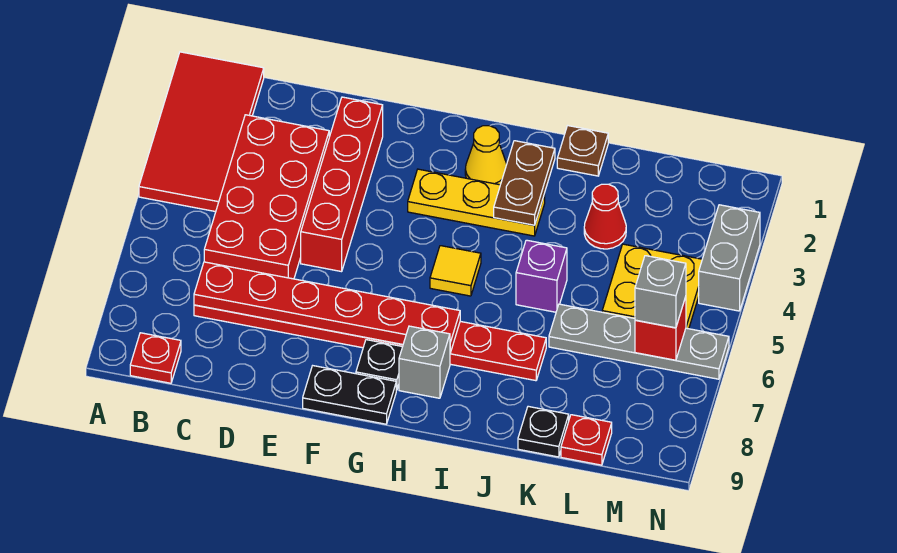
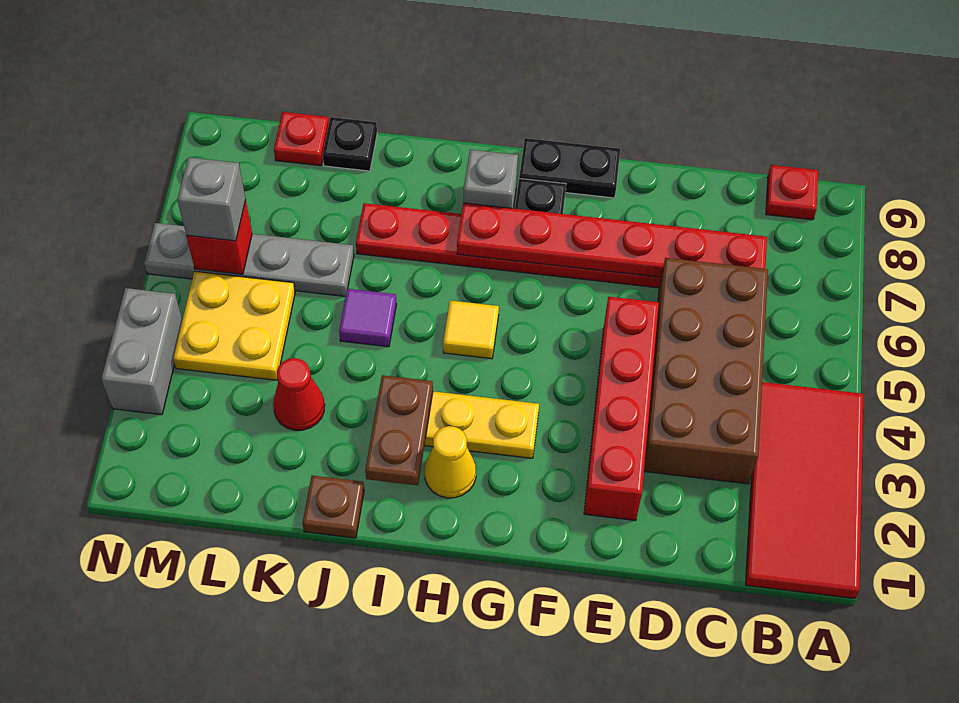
red brick C3:D6 level 1 -> brown brick C3:D6 level 1
purple brick J5 level 1 -> purple tile J5 level 1

